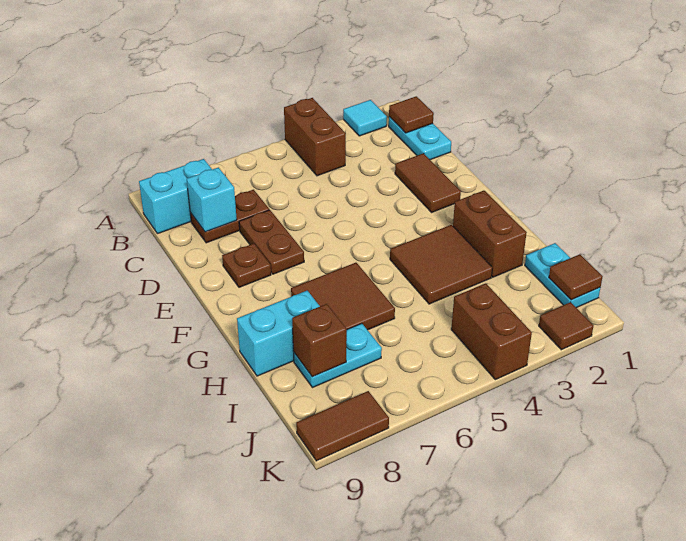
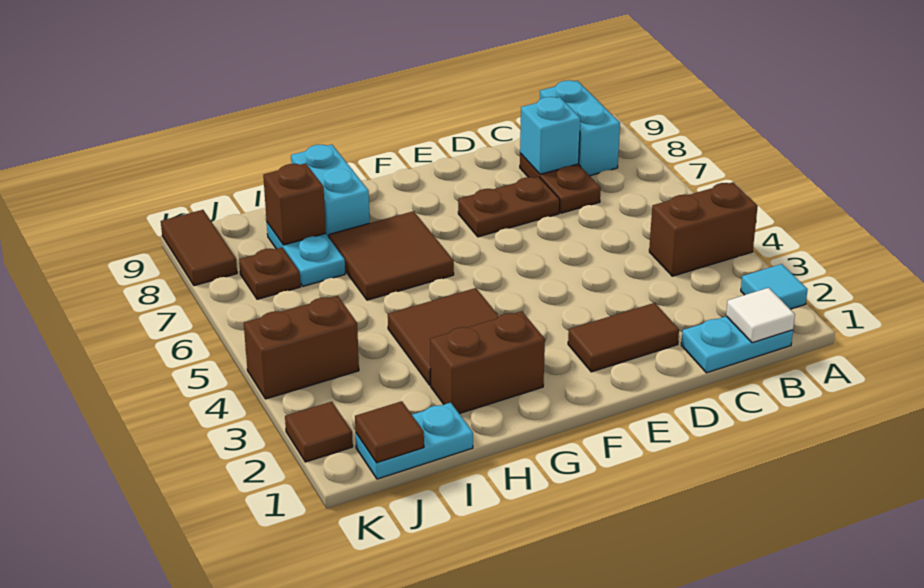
brown tile B1 level 2 -> white tile B1 level 2
brown plate E8 level 1 -> brown plate J7 level 1

